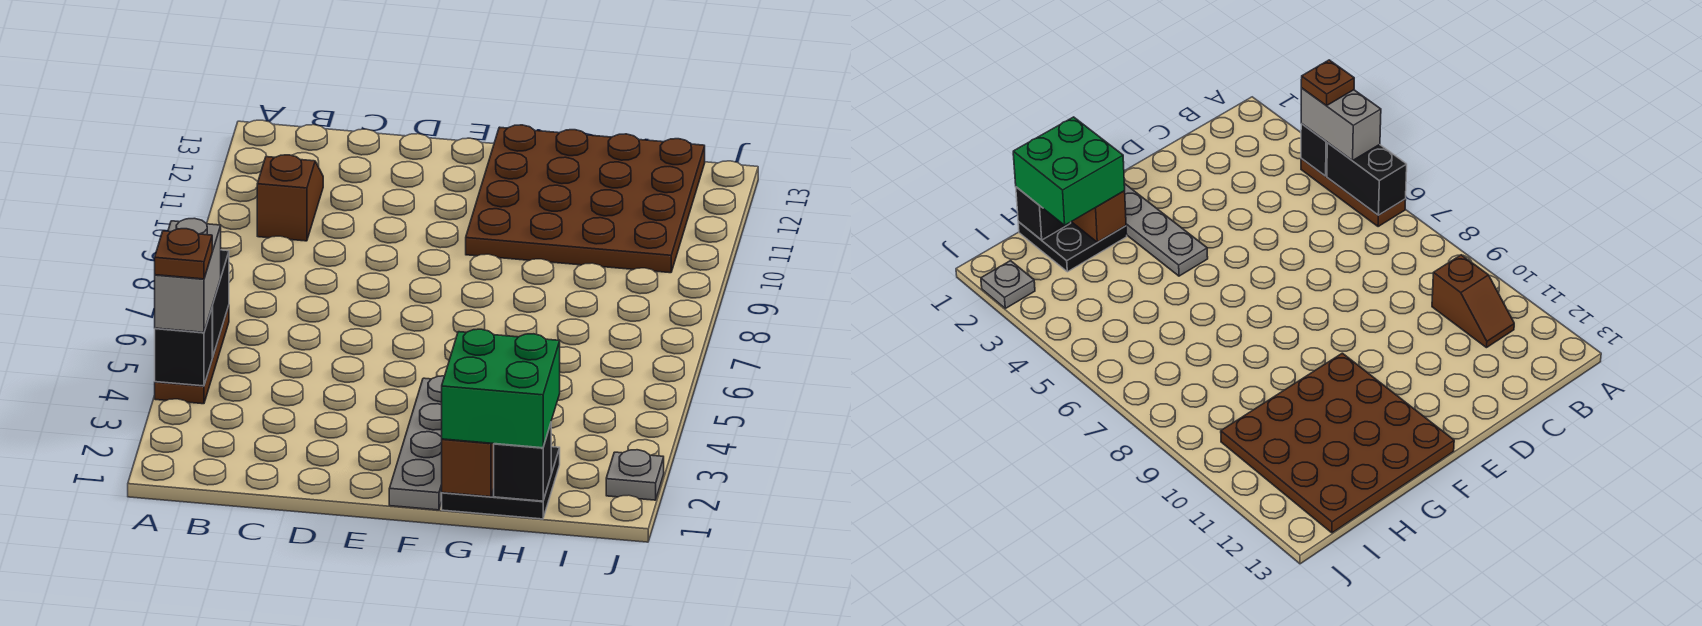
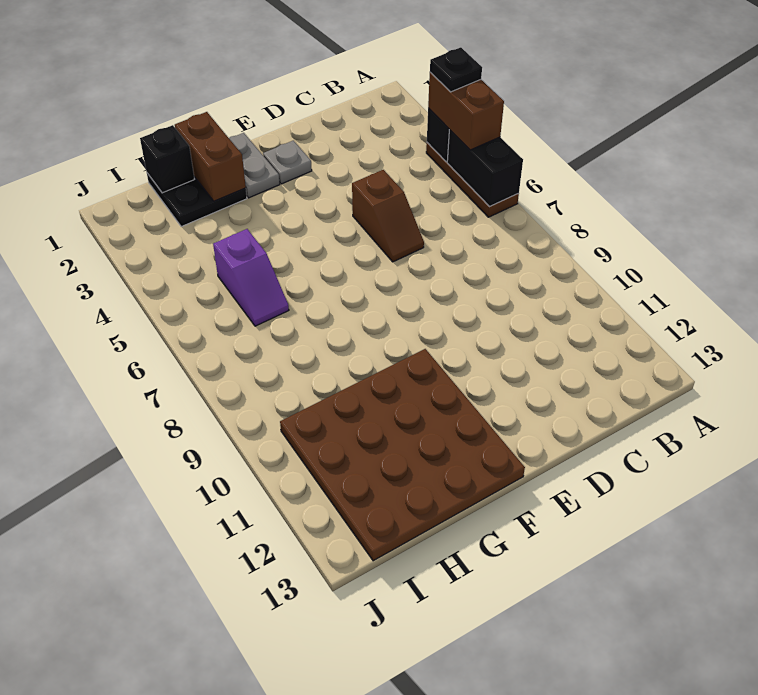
grey brick A4:A5 level 3 -> brown brick A4:A5 level 3
brown plate A4 level 4 -> black plate A4 level 4
brown slope B10:B11 level 1 top 10 -> brown slope D5:D6 level 1 top 5
grey plate F1:F4 level 1 -> grey plate F1:F2 level 1
green brick G1:H2 level 3 -> none
none -> purple slope H5:H6 level 1 top 5
grey plate J2 level 1 -> grey plate E2 level 1

